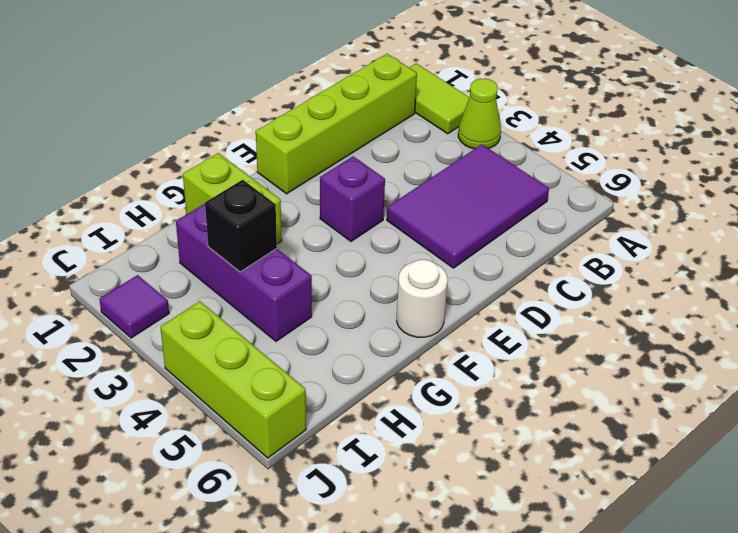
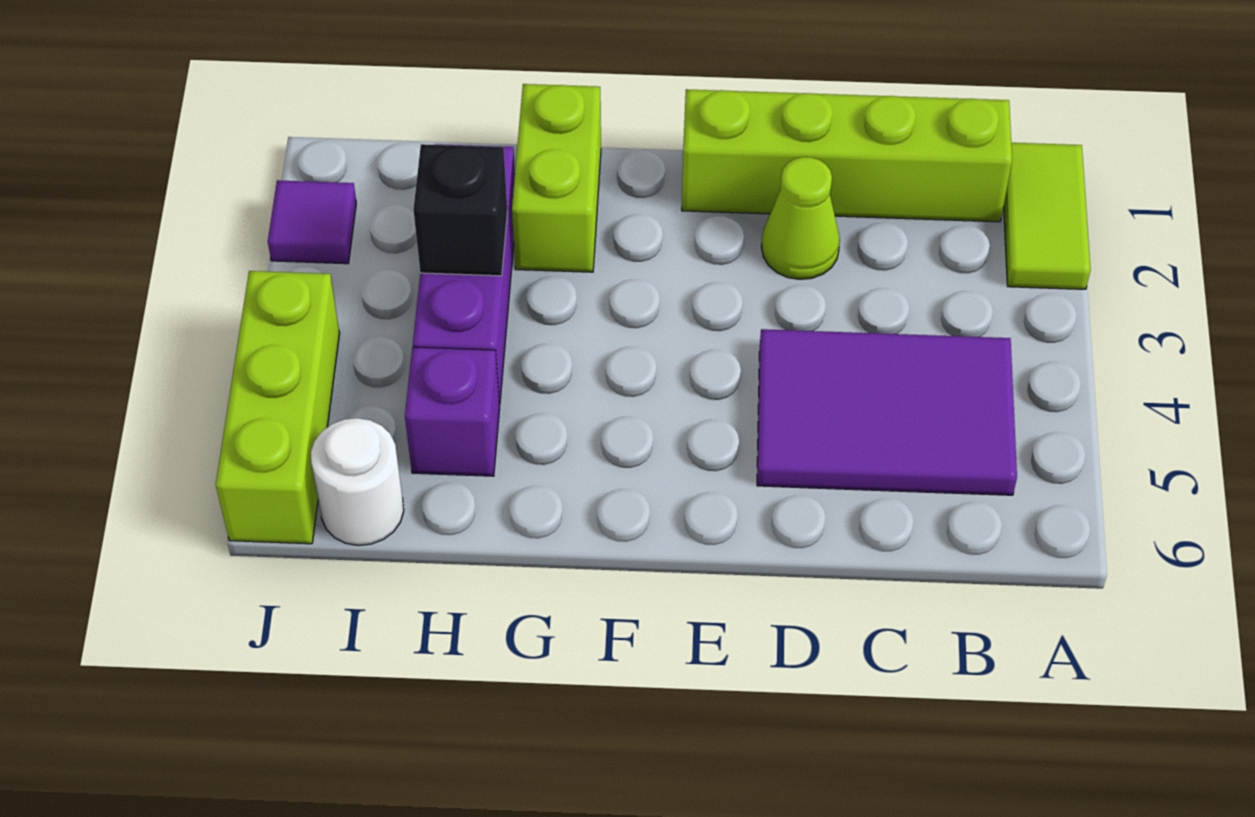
lime cone A3 level 1 -> lime cone D2 level 1
purple brick E3 level 1 -> purple brick H5 level 1
white round brick F6 level 1 -> white round brick I6 level 1

